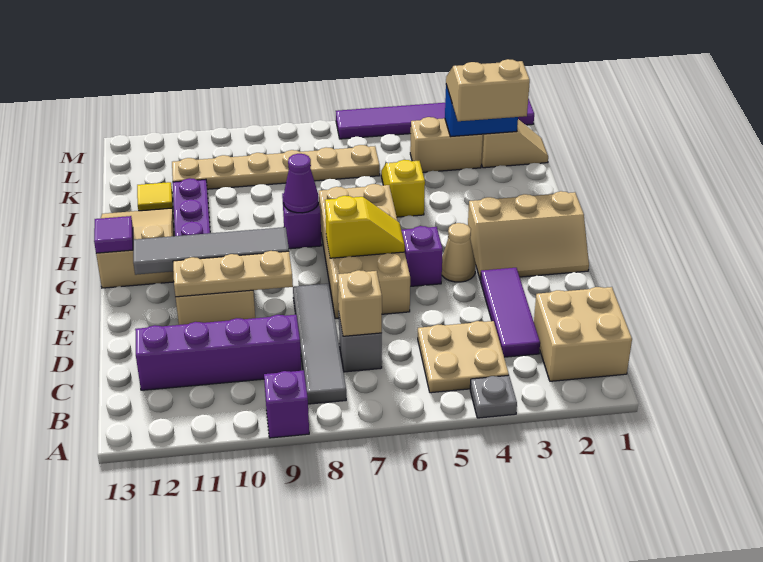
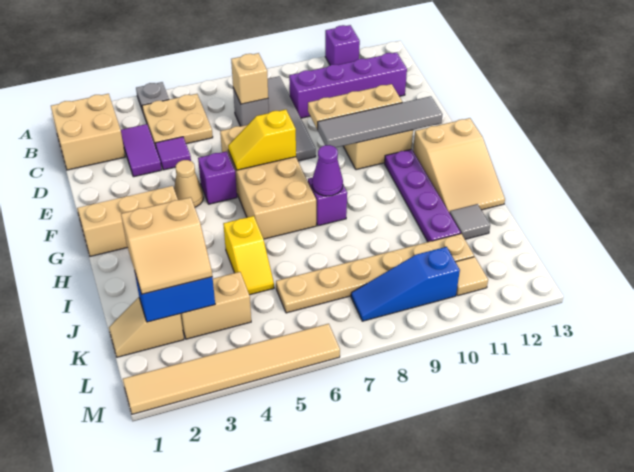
purple brick A9 level 1 -> purple brick A11 level 1
purple tile C3:E3 level 1 -> purple tile C3:D3 level 1
purple tile G13 level 2 -> purple tile D4 level 1
yellow tile J12 level 1 -> grey tile J12 level 1
none -> blue slope L8:L10 level 1 top 10
none -> tan tile L11 level 1
purple tile M1:M6 level 1 -> tan tile M1:M6 level 1

